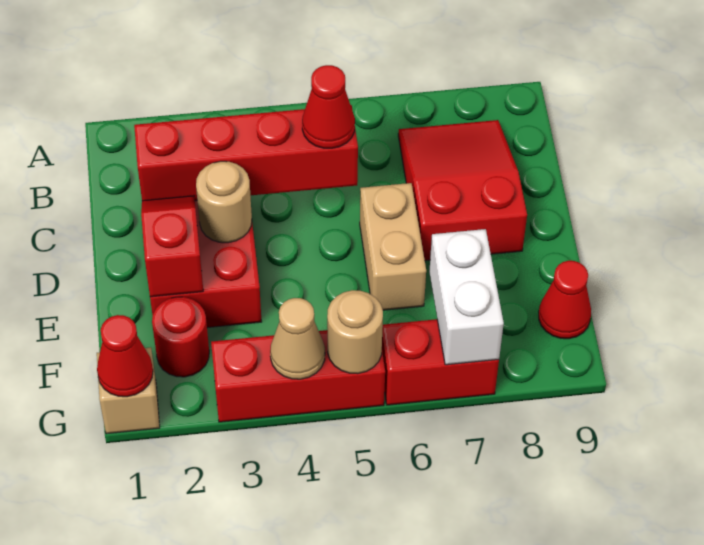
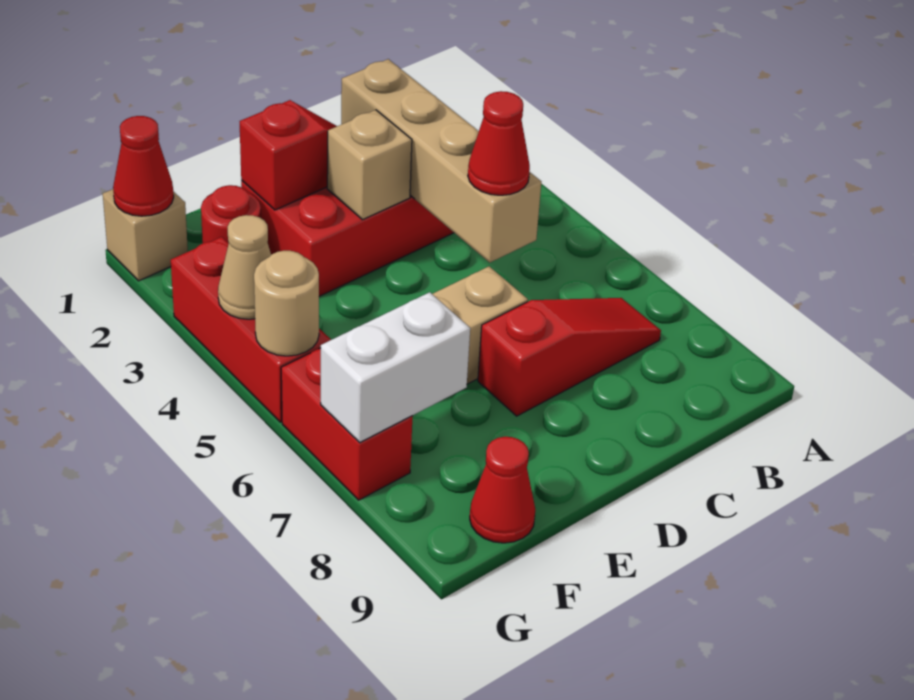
red slope B7:D8 level 1 top D -> red slope B7:D7 level 1 top D
red brick C2:C5 level 2 -> tan brick C2:C5 level 2
tan round brick D3 level 2 -> tan brick D3 level 2

